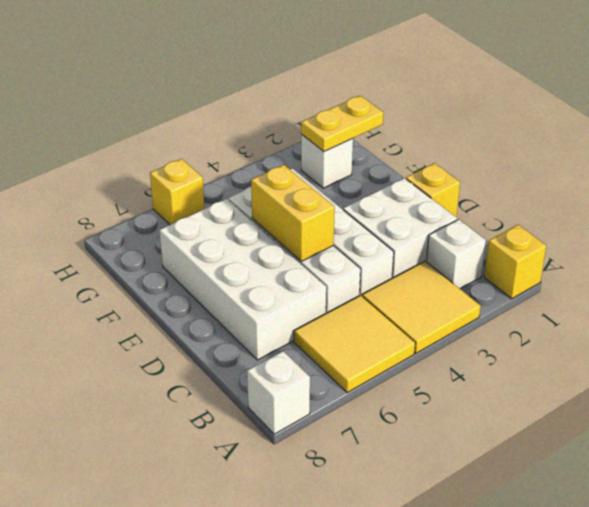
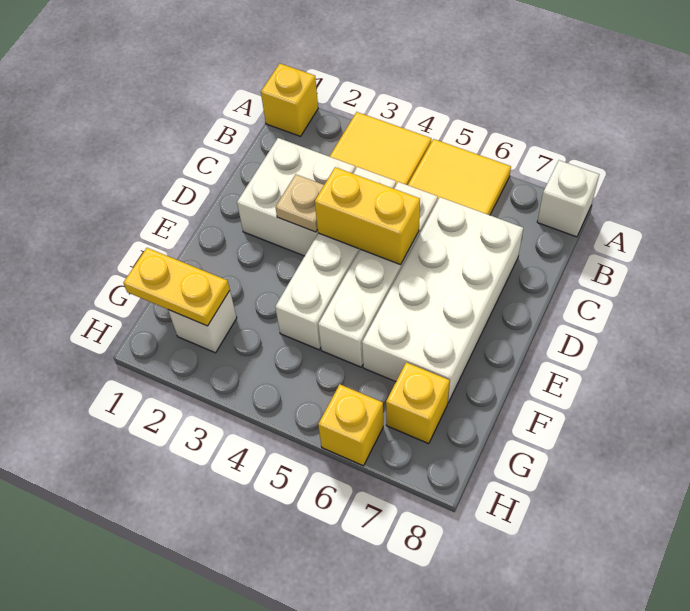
white brick B2 level 1 -> none
yellow brick D1 level 1 -> yellow brick G7 level 1
none -> tan plate D3 level 2
yellow brick D5:E5 level 2 -> yellow brick D4:D5 level 2

